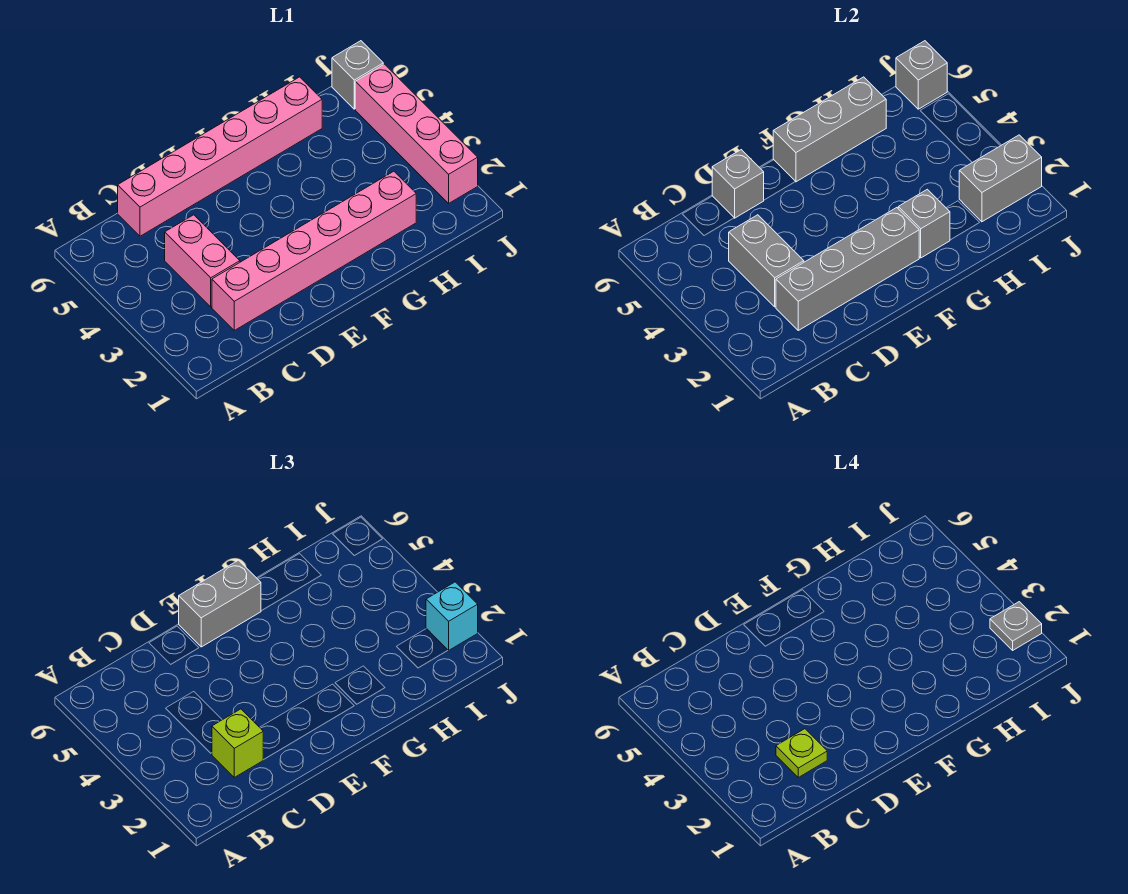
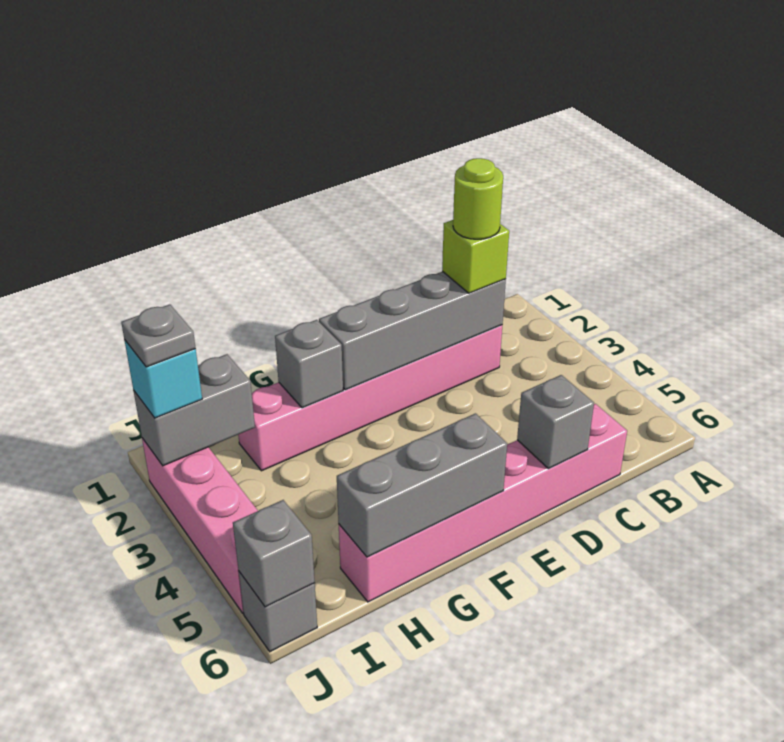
lime plate C2 level 4 -> lime round brick C2 level 4
pink brick C3:C4 level 1 -> none
grey brick C3:C4 level 2 -> none
grey brick E6:F6 level 3 -> none

